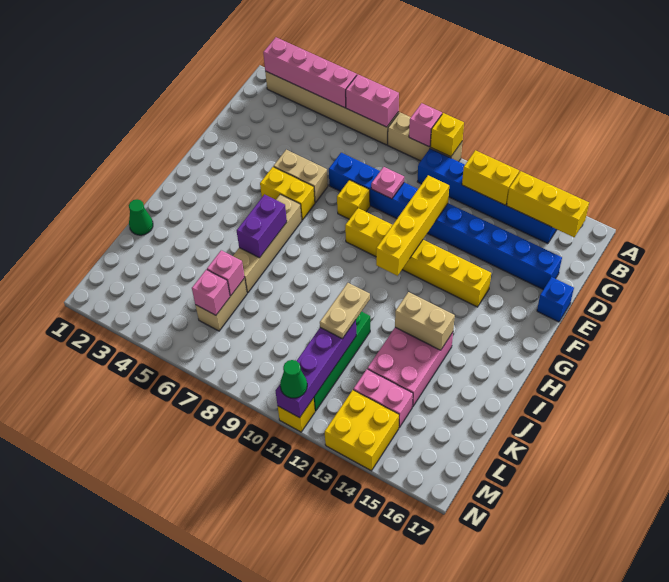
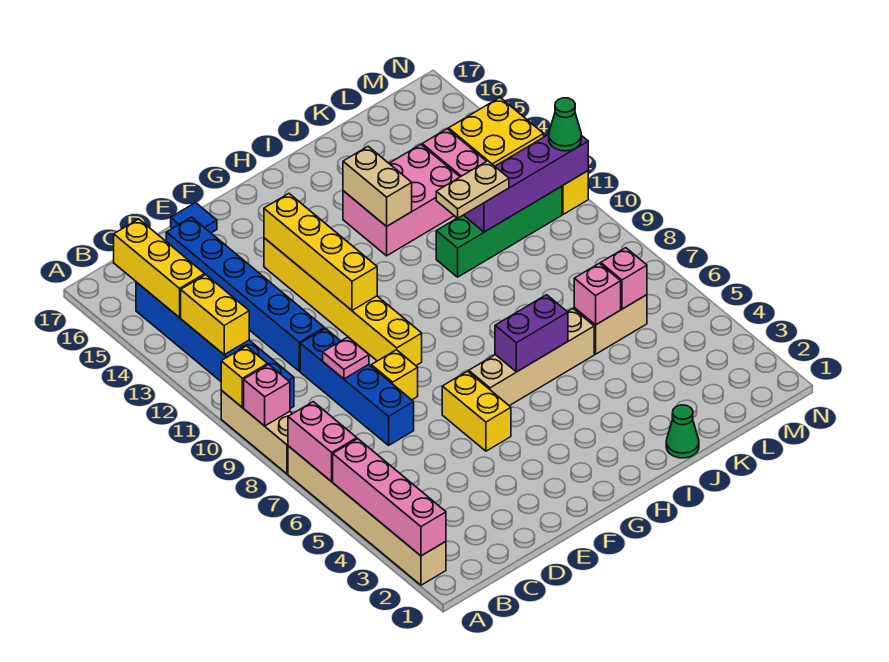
yellow brick D11:G11 level 2 -> yellow brick F11:F14 level 2
tan brick E5:E6 level 1 -> none
blue brick E17 level 1 -> blue tile E17 level 1

